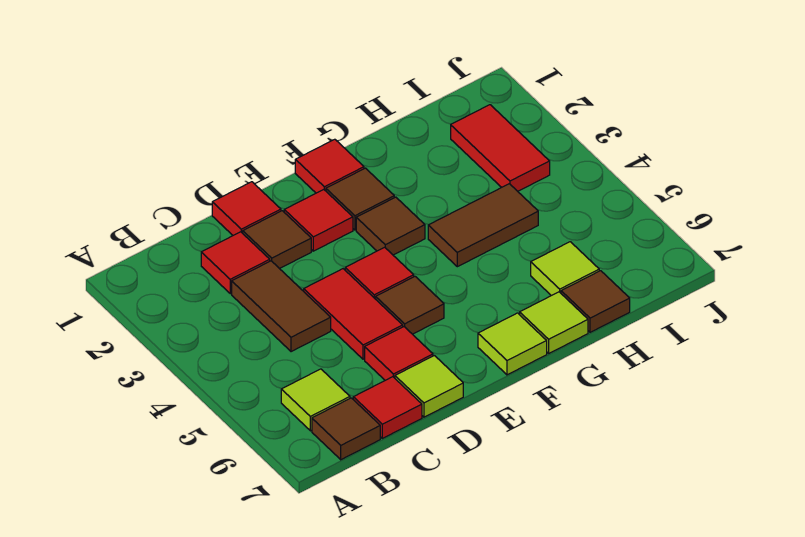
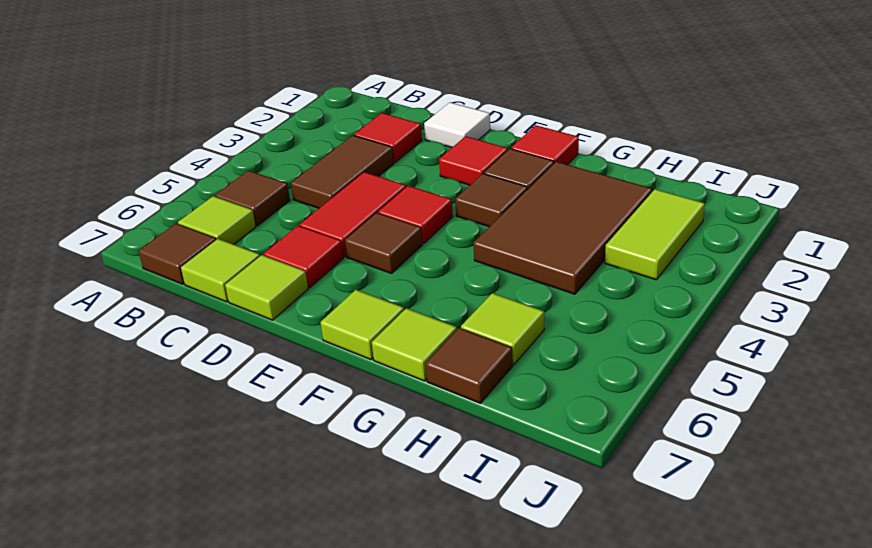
red tile C7 level 1 -> lime tile C7 level 1
red tile D1 level 1 -> white tile D1 level 1
brown tile D2 level 1 -> brown tile B5 level 1
brown tile G4:H4 level 1 -> brown tile G2:H4 level 1
red tile I2:I3 level 1 -> lime tile I2:I3 level 1

